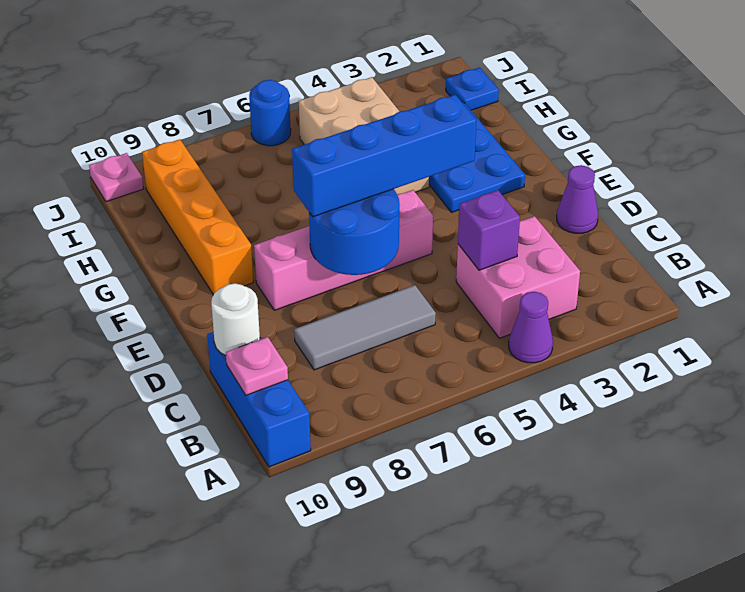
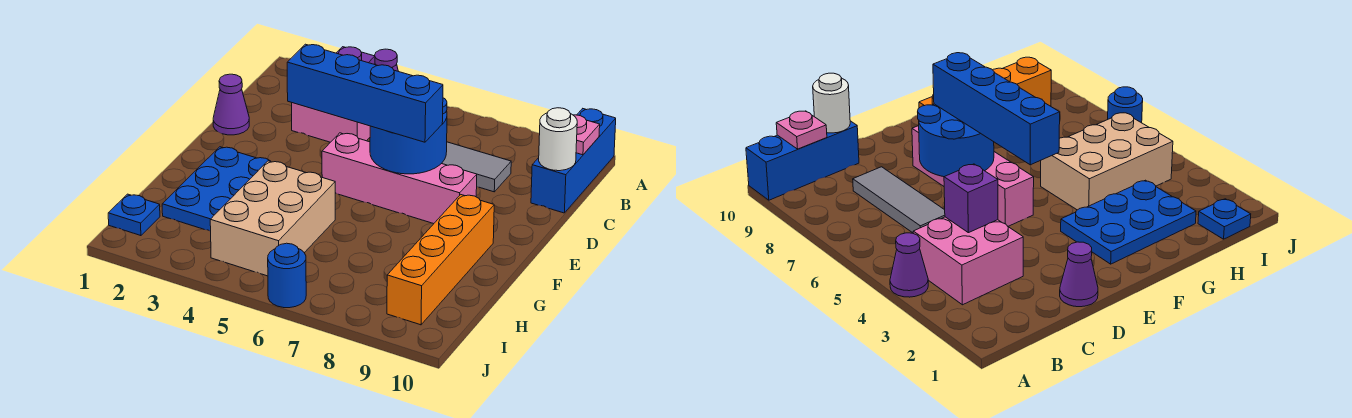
pink plate J10 level 1 -> none

